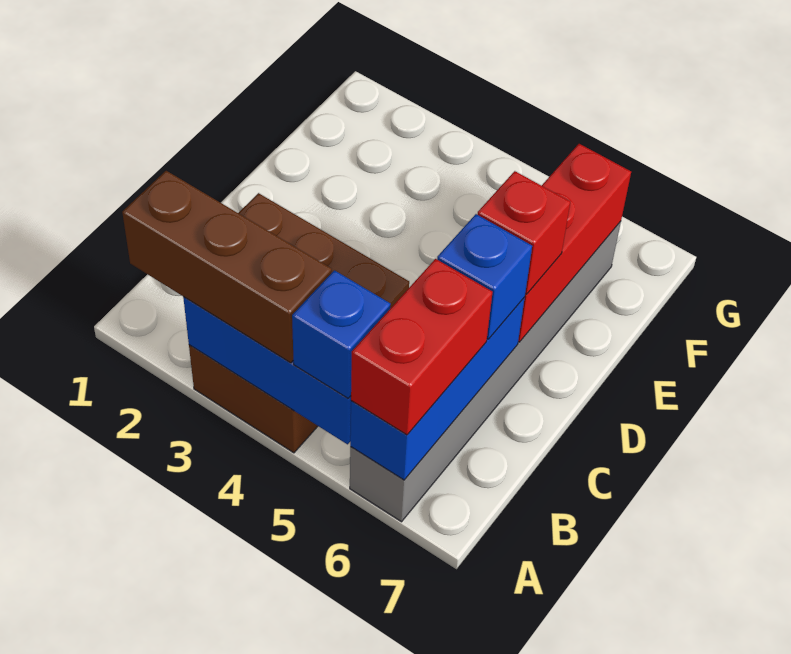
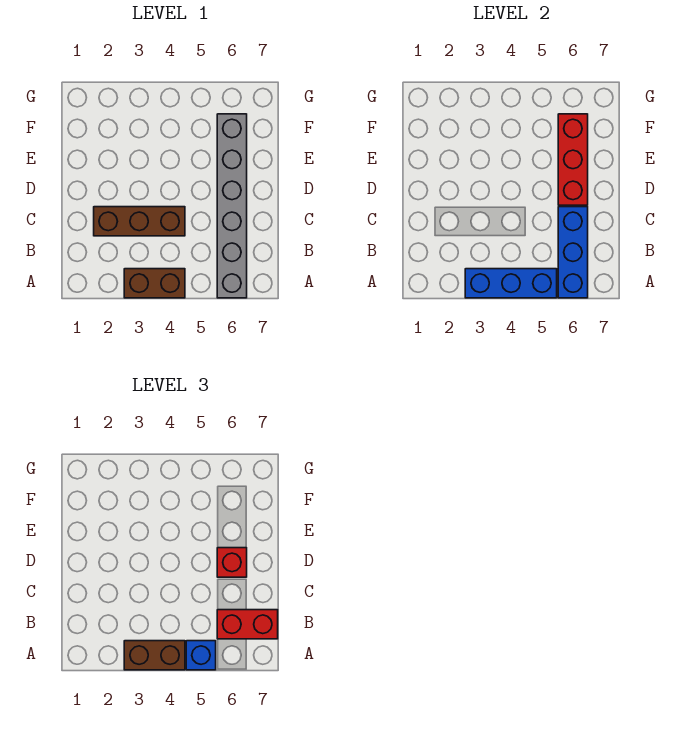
brown brick A2:A4 level 3 -> brown brick A3:A4 level 3
red brick A6:B6 level 3 -> red brick B6:B7 level 3
blue brick C6 level 3 -> none

